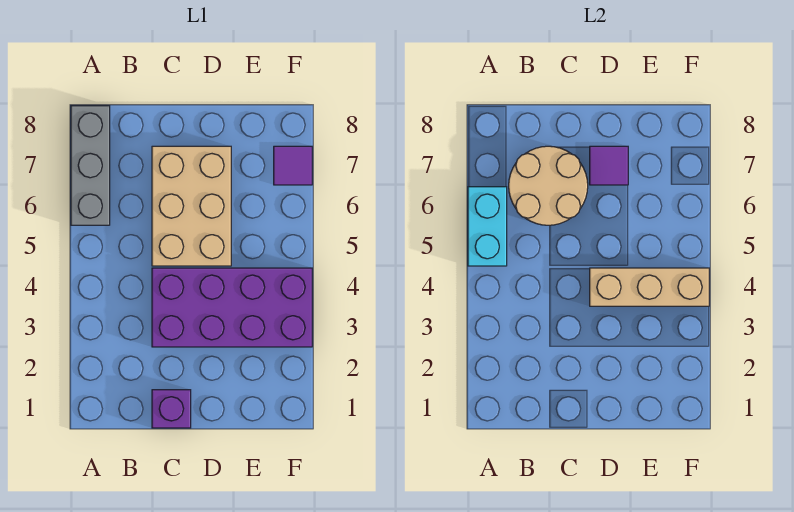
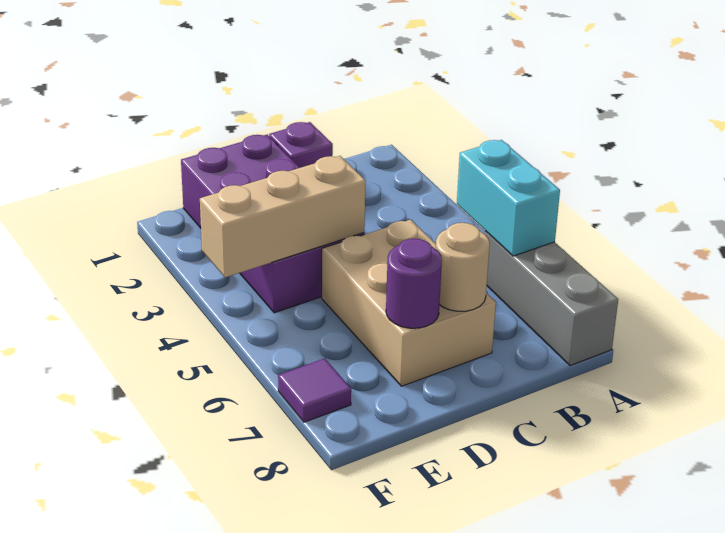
tan round brick B6:C7 level 2 -> tan round brick C7 level 2
purple brick C3:F4 level 1 -> purple brick D1:E4 level 1
purple tile D7 level 2 -> purple round brick D7 level 2

